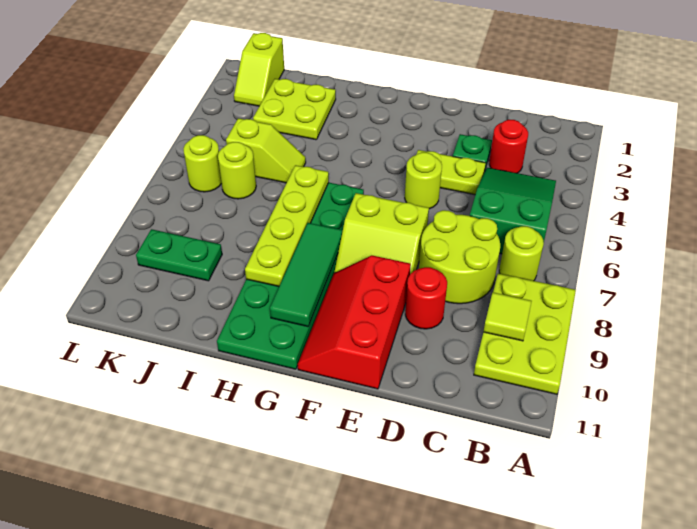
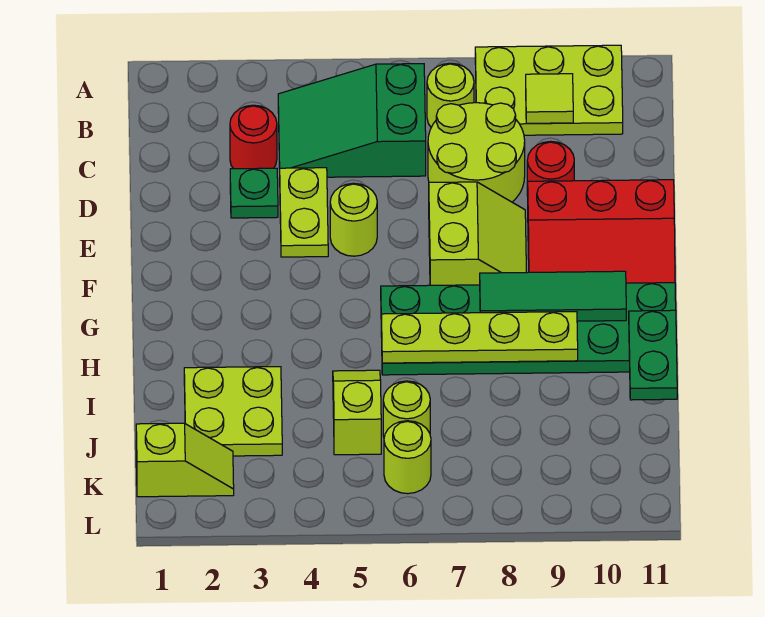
green plate J9:K9 level 1 -> green plate H11:I11 level 2

